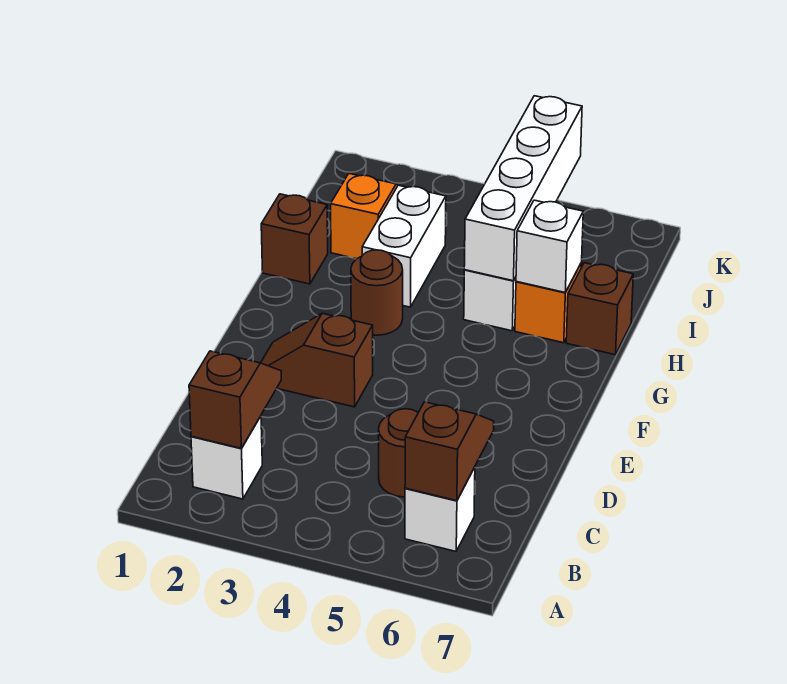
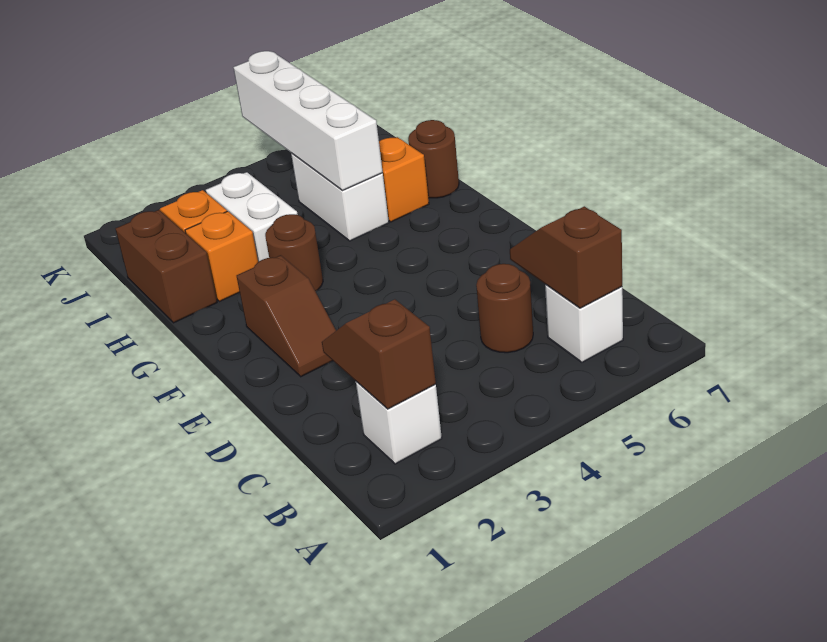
brown slope E2:E3 level 1 top 3 -> brown slope E2:F2 level 1 top F
brown brick H1 level 1 -> brown brick H1:I1 level 1
none -> orange brick H2 level 1
white brick H6 level 2 -> none
brown brick H7 level 1 -> brown round brick H7 level 1

